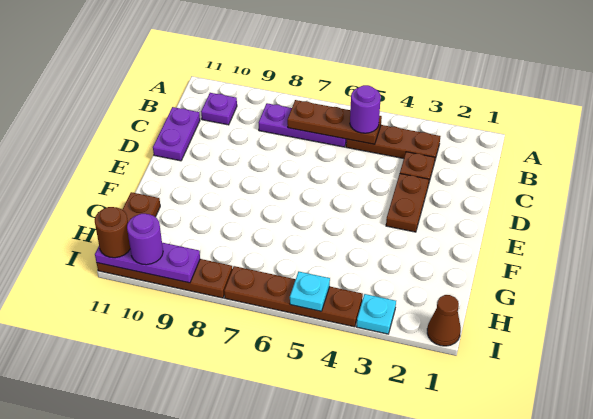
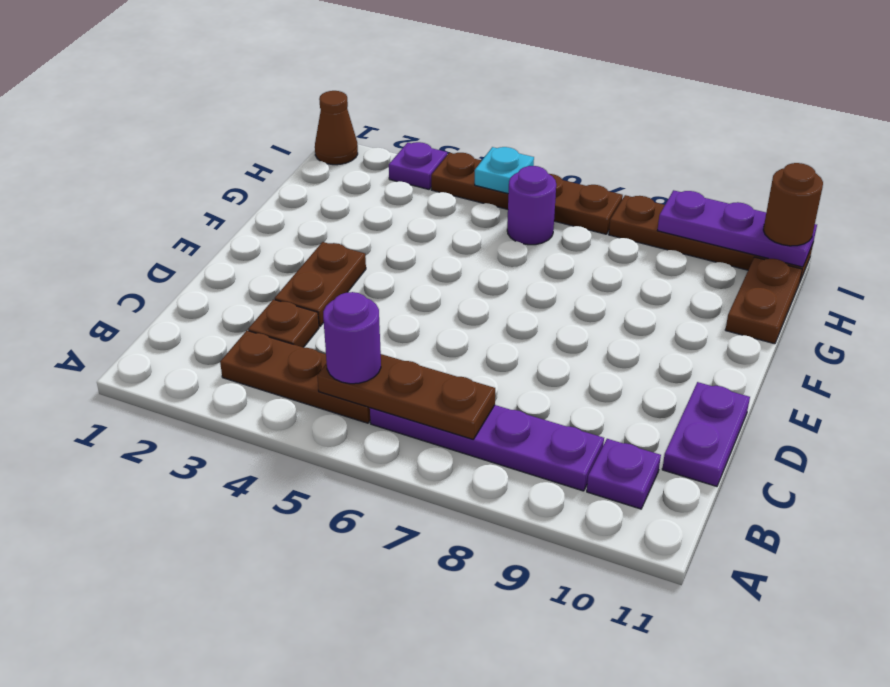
purple plate B6:B8 level 1 -> purple plate B6:B9 level 1
cyan plate I3 level 1 -> purple plate I3 level 1
purple round brick I10 level 3 -> purple round brick H6 level 1

